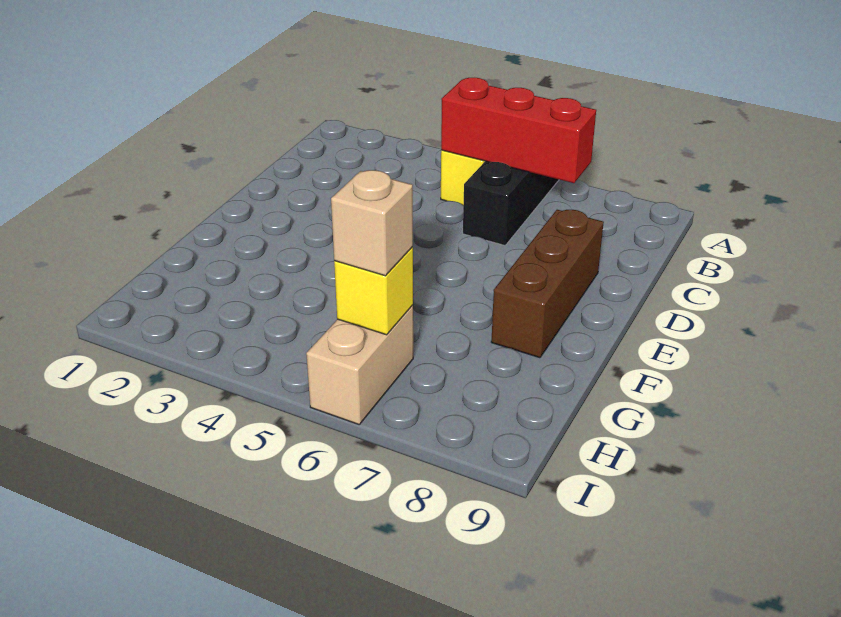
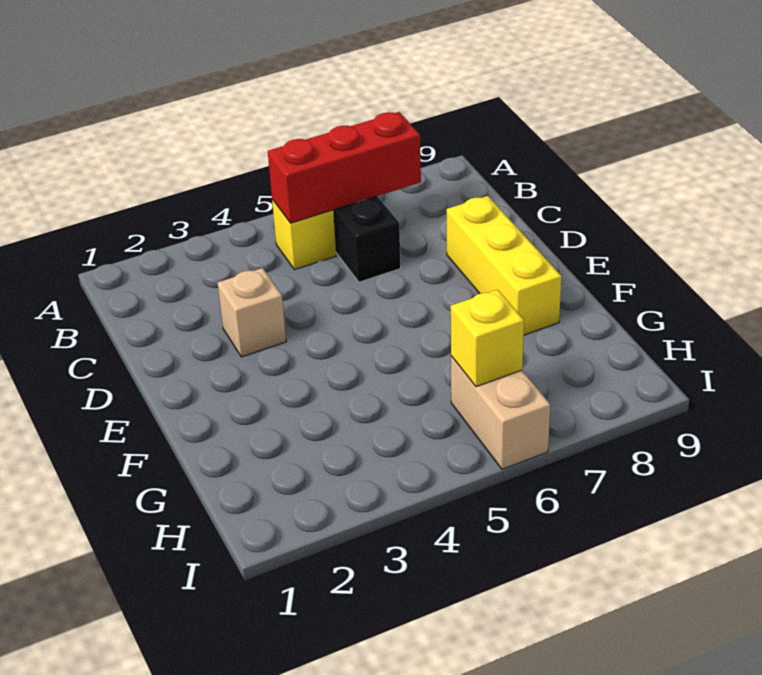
brown brick D8:F8 level 1 -> yellow brick D8:F8 level 1
tan brick H6 level 3 -> tan brick D3 level 1

